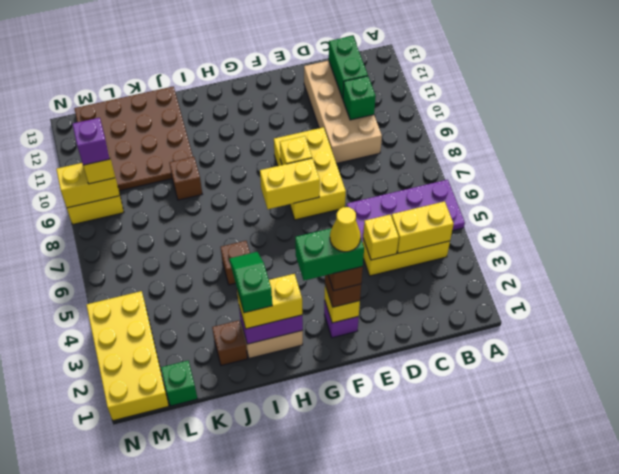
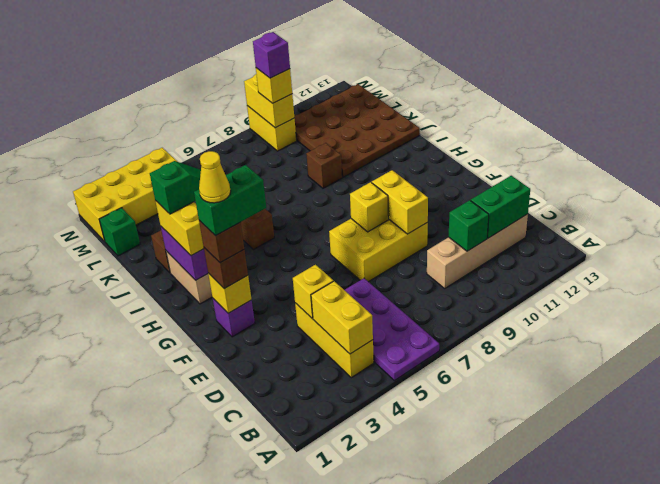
tan brick C9:D12 level 1 -> tan brick C9:C12 level 1
green brick F2:G2 level 5 -> green brick F2:F3 level 5
yellow brick F7:G7 level 2 -> yellow brick E9:F9 level 2

